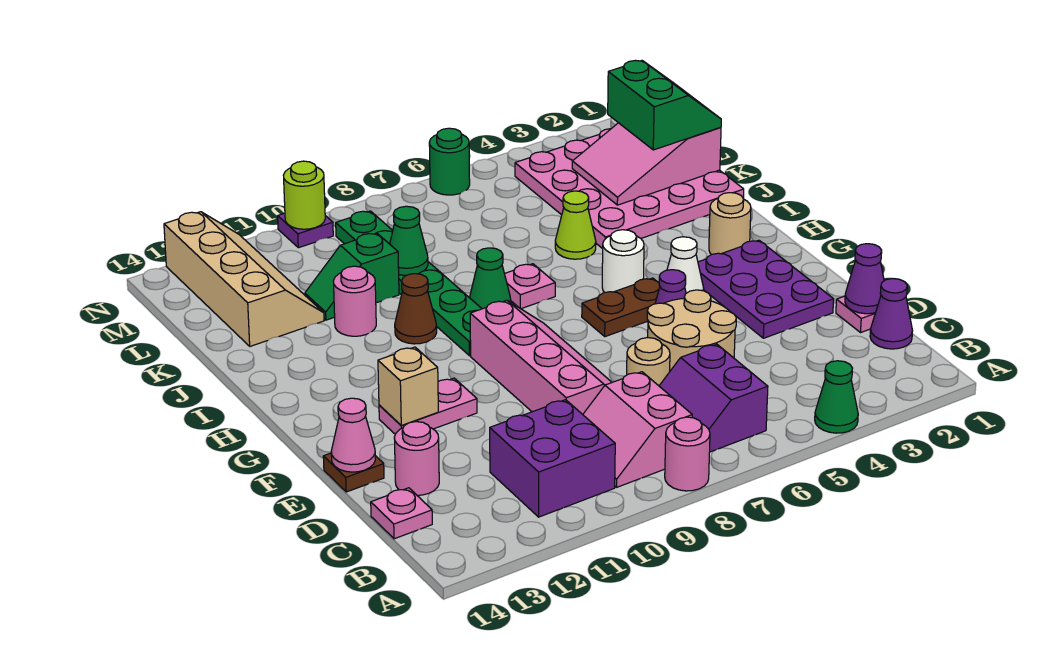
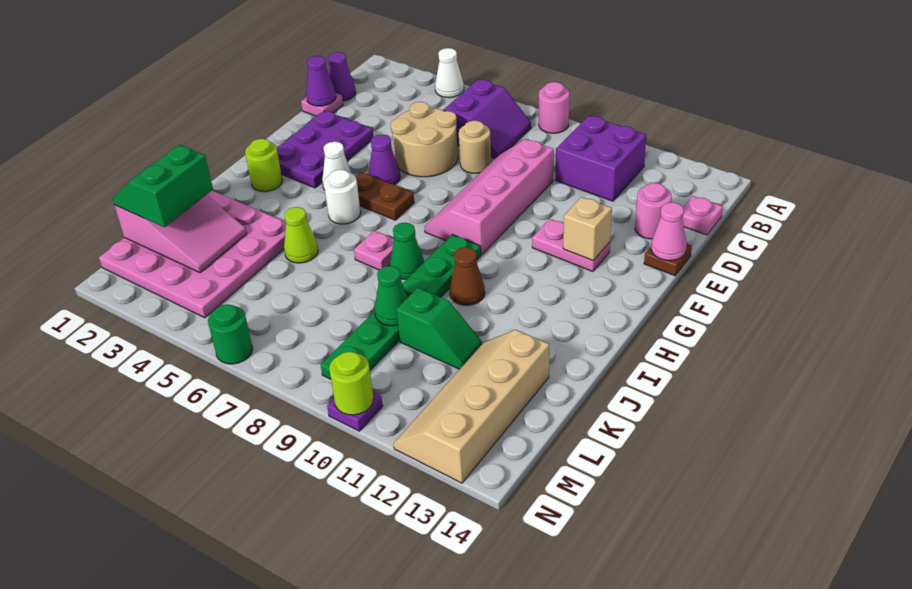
green cone A4 level 1 -> white cone A4 level 1
pink slope B8:C9 level 1 top 8 -> none
tan round brick H2 level 1 -> lime round brick H2 level 1
pink round brick J11 level 1 -> none

